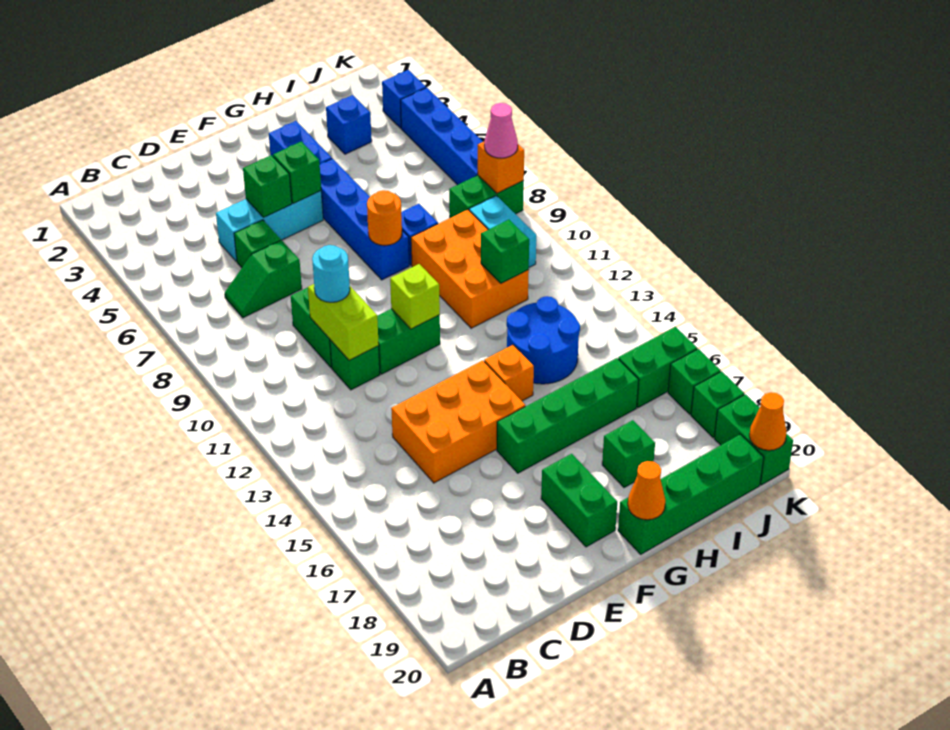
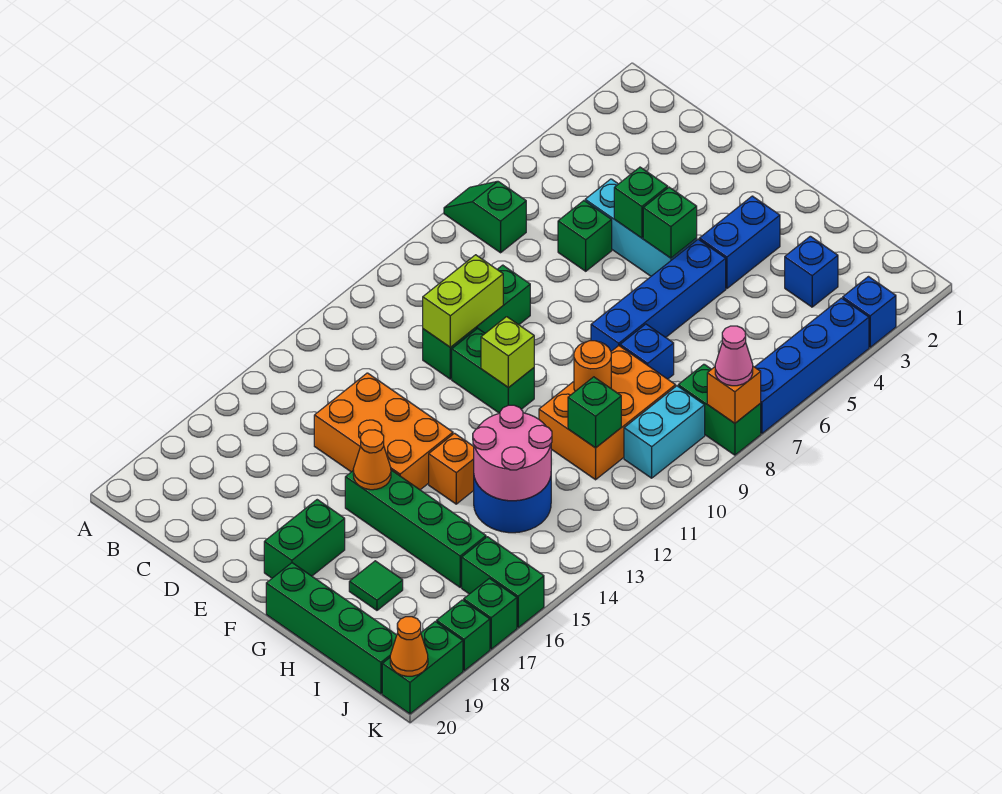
green slope C7:D7 level 1 top D -> green slope A7:B7 level 1 top B
cyan round brick D10 level 3 -> none
orange round brick G8 level 2 -> orange round brick H10 level 2
orange cone G20 level 2 -> orange cone F16 level 2
none -> pink round brick H13:I14 level 2
green brick H18 level 1 -> green tile H18 level 1

